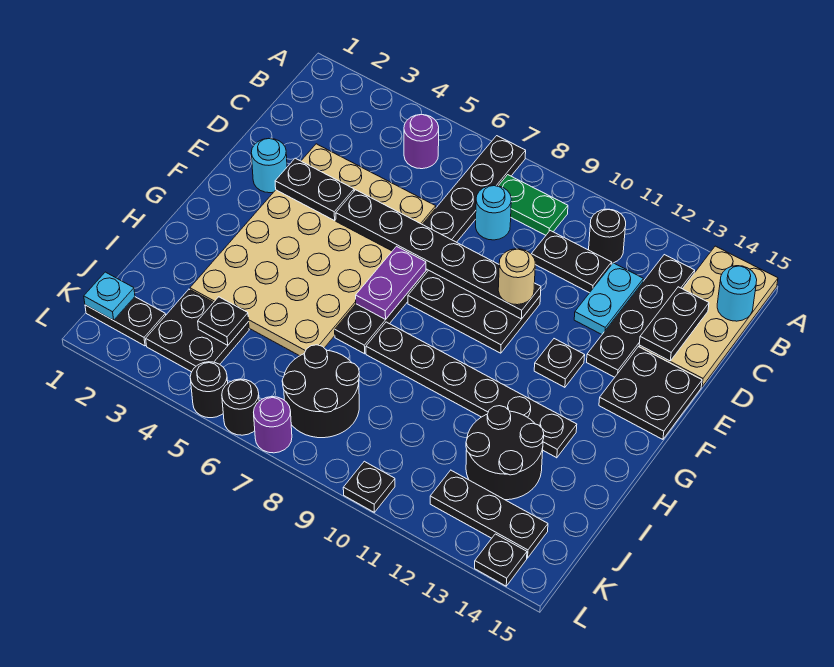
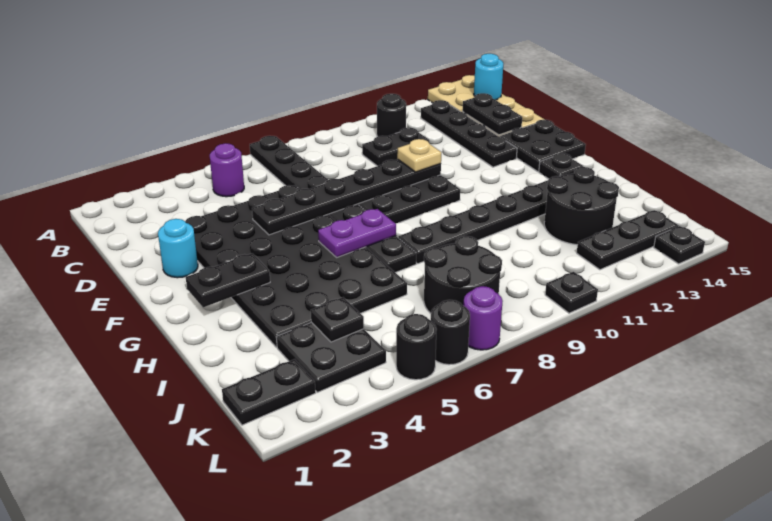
green plate B8:B9 level 1 -> none
cyan round brick C8 level 1 -> none
cyan plate C12:D12 level 1 -> none
tan plate D3:I6 level 1 -> black plate D3:I6 level 1
black plate E3:E4 level 2 -> black plate G2:G3 level 2
tan round brick E10 level 3 -> tan plate E10 level 3
purple plate F7:G7 level 2 -> purple plate G6:G7 level 2
black plate F12 level 1 -> black plate G14 level 1
cyan plate K1 level 2 -> none

